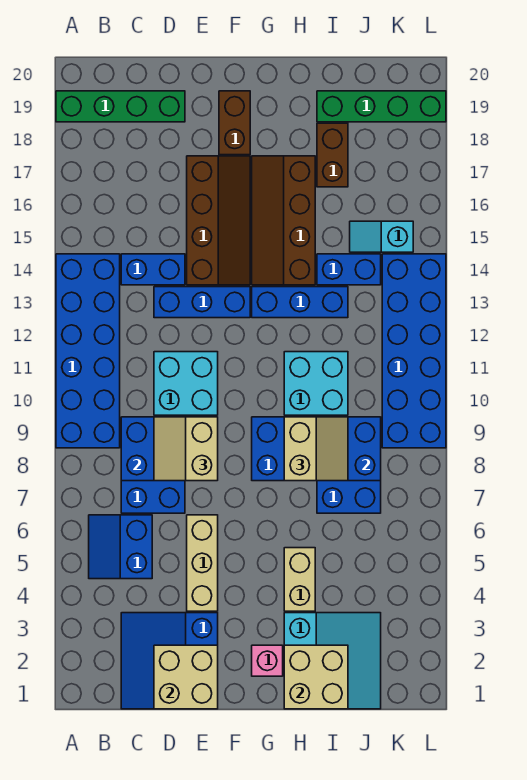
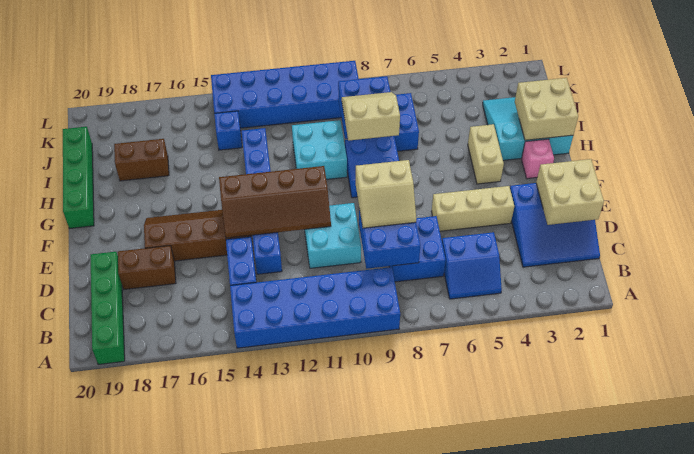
brown brick F18:F19 level 1 -> brown brick D17:D18 level 1
brown slope G14:H17 level 1 top H -> brown slope E11:F14 level 2 top F
tan brick H4:H5 level 1 -> tan brick G4:H4 level 1
blue brick I14:J14 level 1 -> blue brick J14 level 1
green brick I19:L19 level 1 -> green brick G20:J20 level 1
cyan slope J15:K15 level 1 top K -> none

